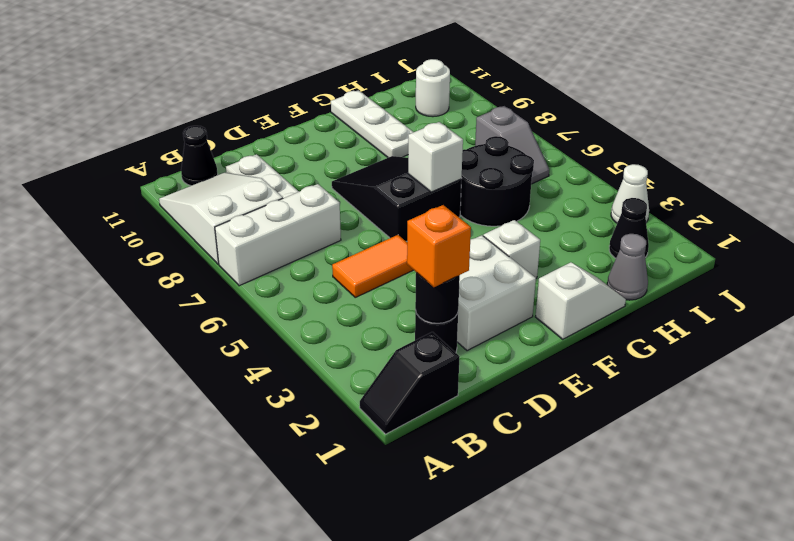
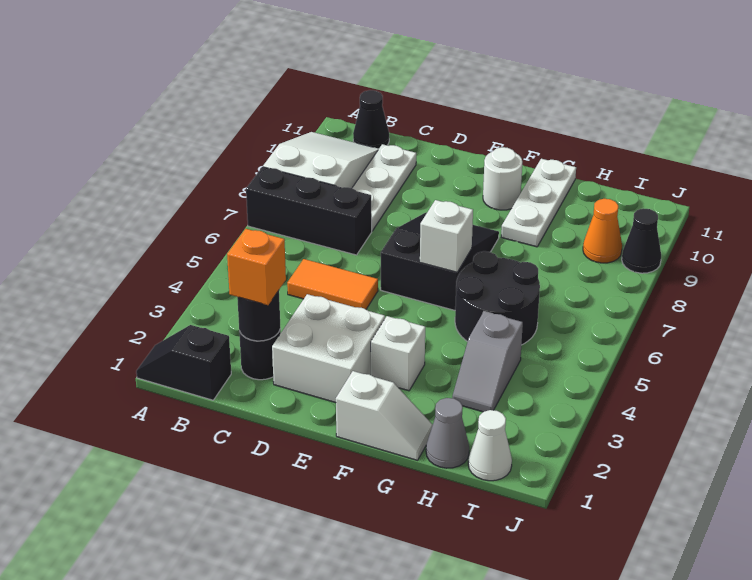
white brick A7:C7 level 1 -> black brick A7:C7 level 1
black cone I2 level 1 -> black cone J9 level 1
grey slope I6:I7 level 1 top 7 -> grey slope H3:H4 level 1 top 4
none -> orange cone I9 level 1
white round brick I10 level 1 -> white round brick F10 level 1
white cone J3 level 1 -> white cone I1 level 1

